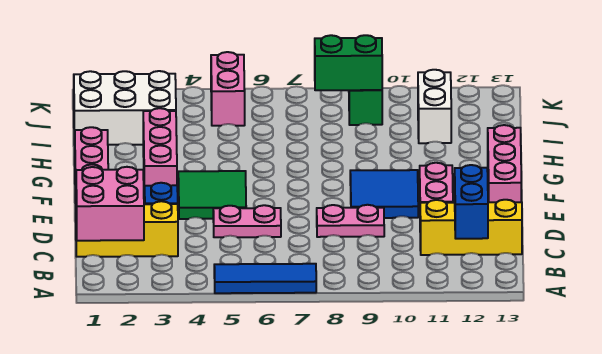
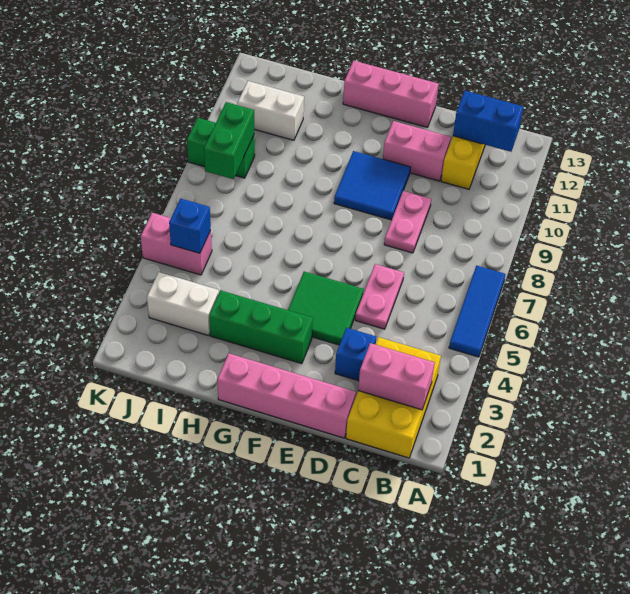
pink brick B1:C2 level 2 -> pink brick B2:C2 level 2
yellow brick C1:C3 level 1 -> yellow brick B1:C3 level 1
pink brick F3:H3 level 1 -> green brick F3:H3 level 1
white brick I1:J3 level 1 -> white brick I3:J3 level 1
none -> blue brick J5 level 2

